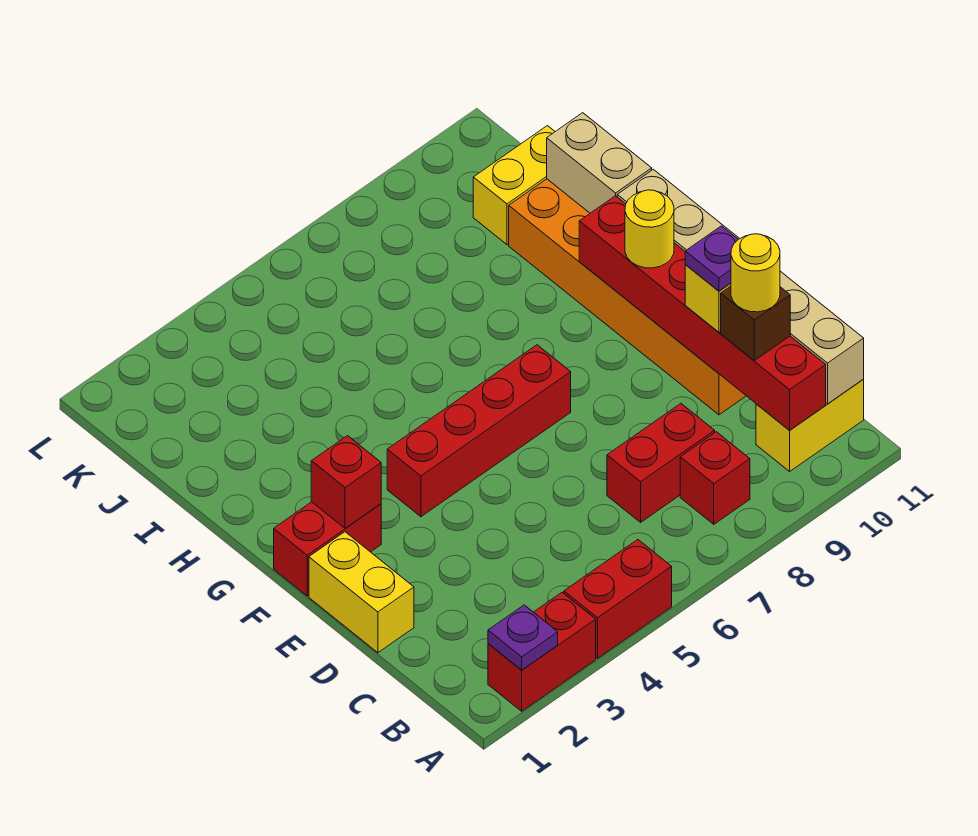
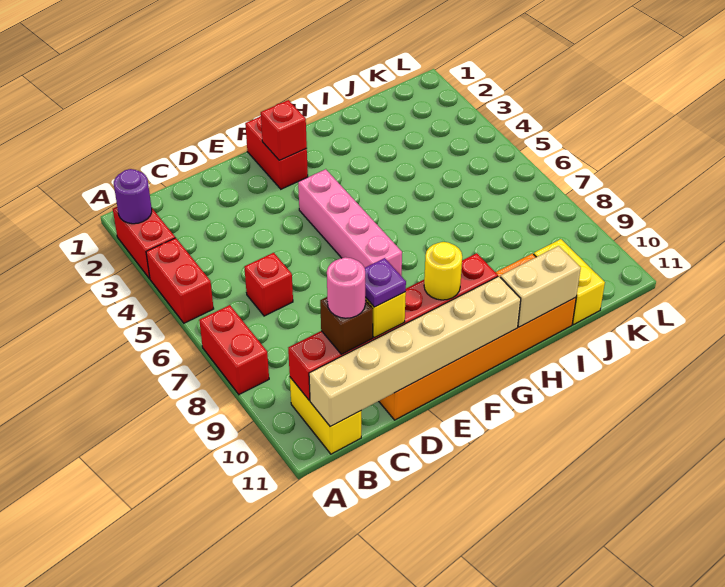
purple plate A2 level 2 -> purple round brick A2 level 2
red brick B8 level 1 -> red brick C6 level 1
red brick C7:C8 level 1 -> red brick A7:A8 level 1
yellow round brick C10 level 4 -> pink round brick C10 level 4
yellow brick D1:E1 level 1 -> none
red brick F4:F7 level 1 -> pink brick F4:F7 level 1

